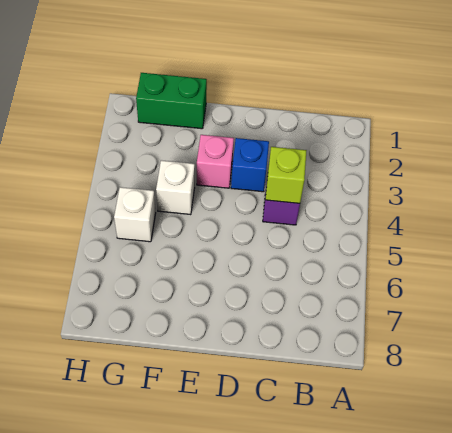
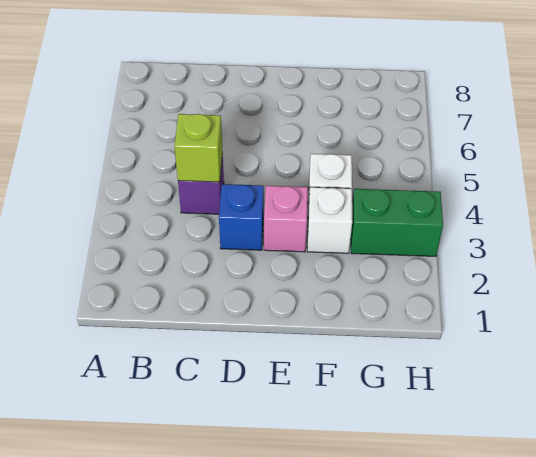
green brick F1:G1 level 1 -> green brick G3:H3 level 1
white brick G5 level 1 -> white brick F3 level 1

